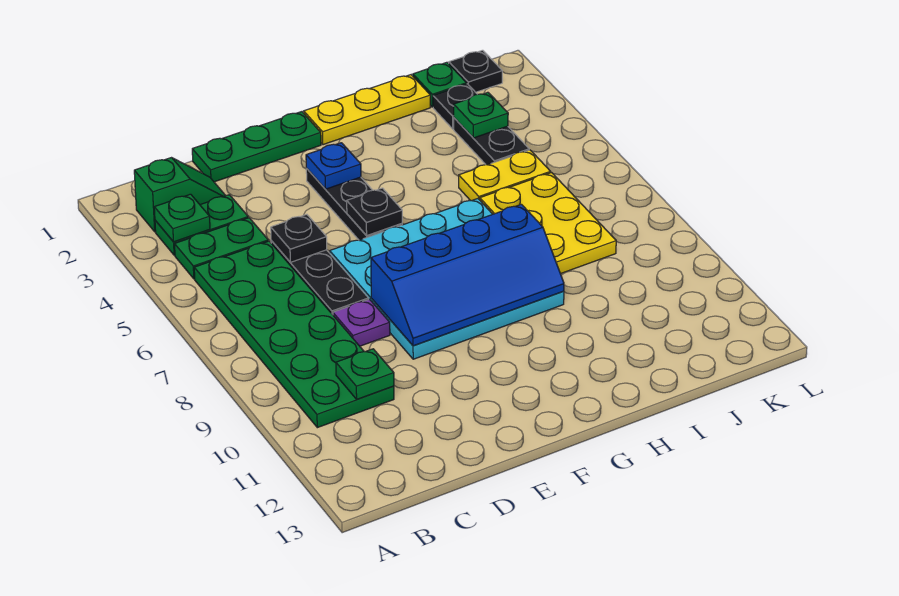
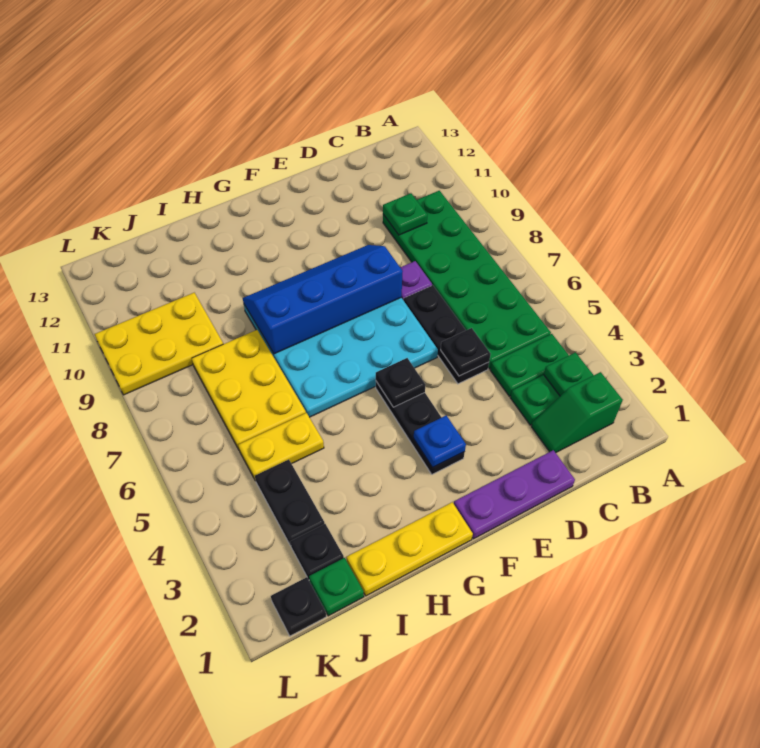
green plate D1:F1 level 1 -> purple plate D1:F1 level 1
green plate J3 level 2 -> none
none -> yellow plate J9:L10 level 1

